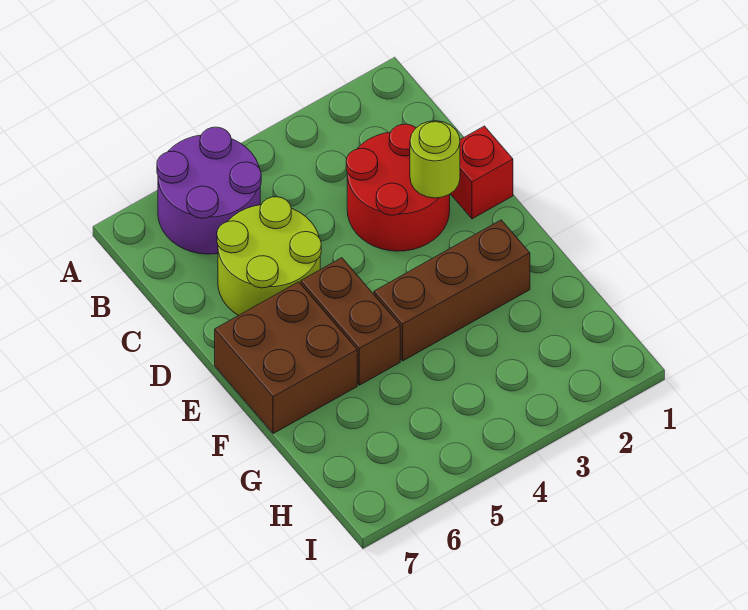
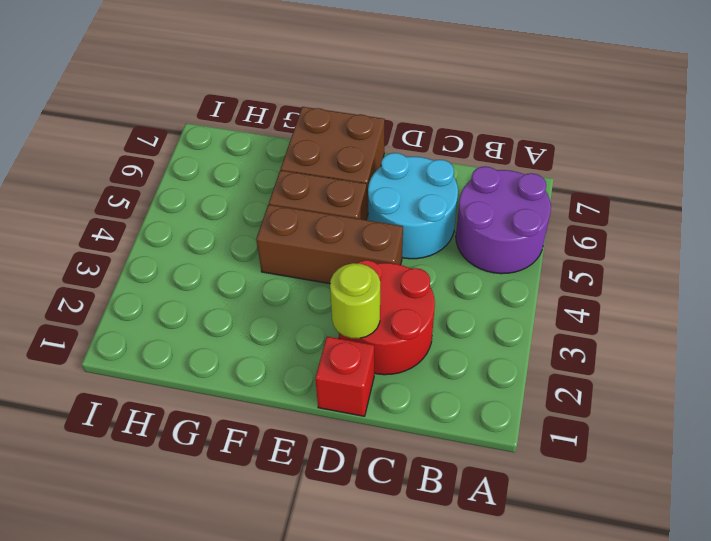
lime round brick C5:D6 level 1 -> cyan round brick C5:D6 level 1
brown brick F2:F4 level 1 -> brown brick D4:F4 level 1

